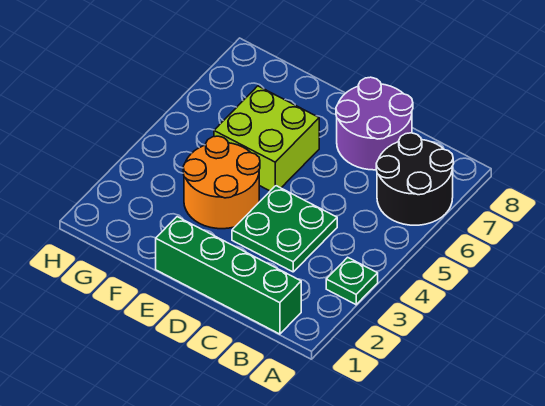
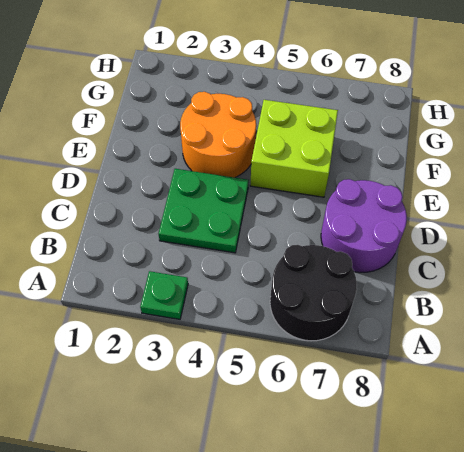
green brick B1:E1 level 1 -> none

